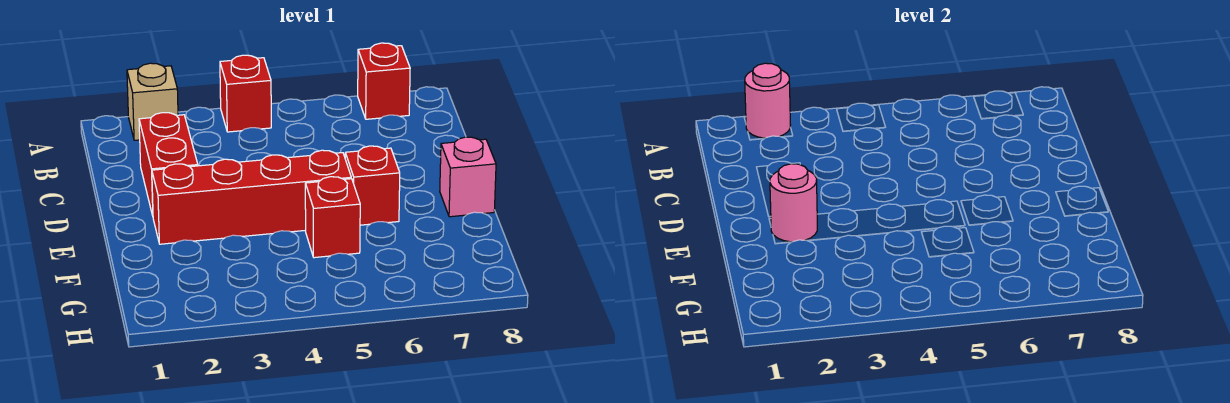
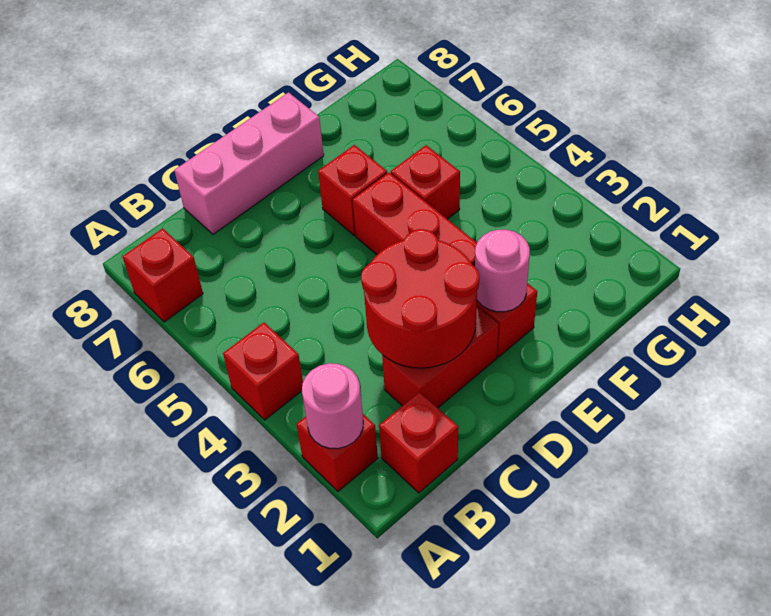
tan brick A2 level 1 -> red brick A2 level 1
none -> red brick B1 level 1
none -> red round brick C2:D3 level 2
pink brick E8 level 1 -> pink brick C8:E8 level 1

